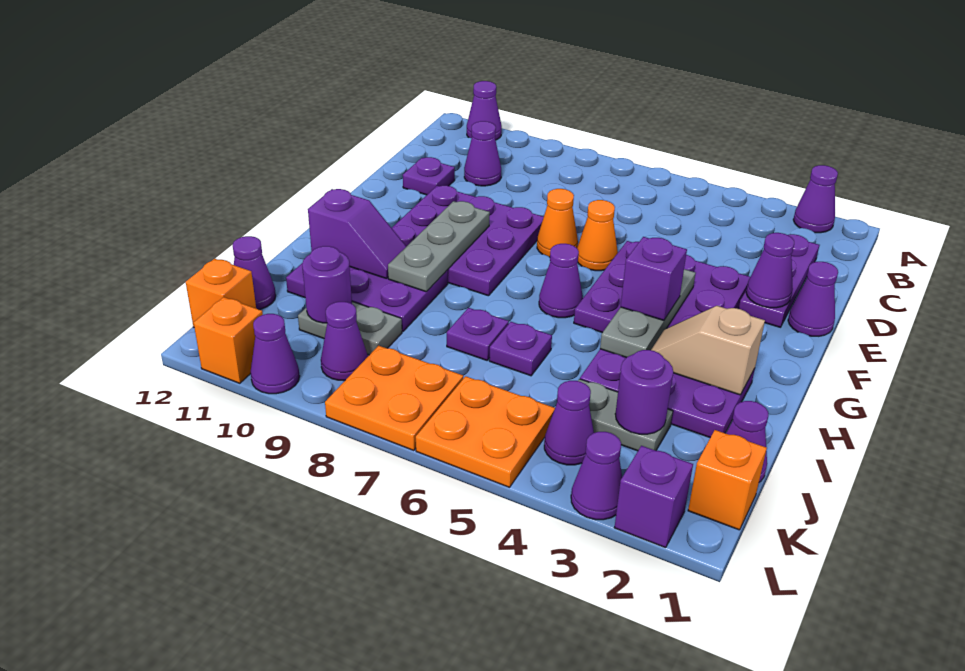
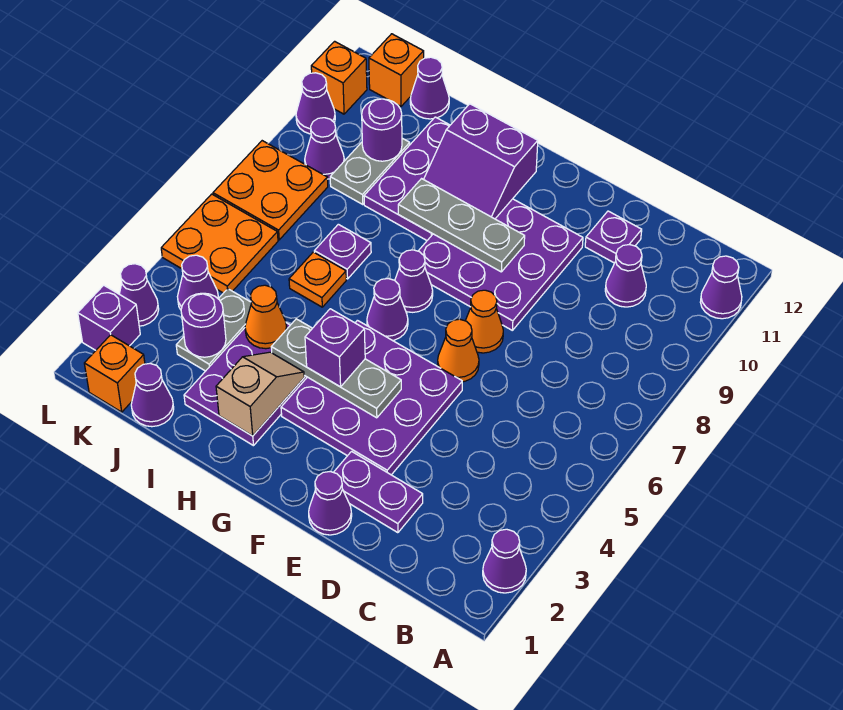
purple plate C2:E2 level 1 -> purple plate D2:E2 level 1
purple cone E2 level 2 -> purple cone G7 level 1
purple slope H10:H11 level 2 top 11 -> purple slope G10:H11 level 2 top 11
none -> orange cone I4 level 2
purple plate I6 level 1 -> orange plate I6 level 1

